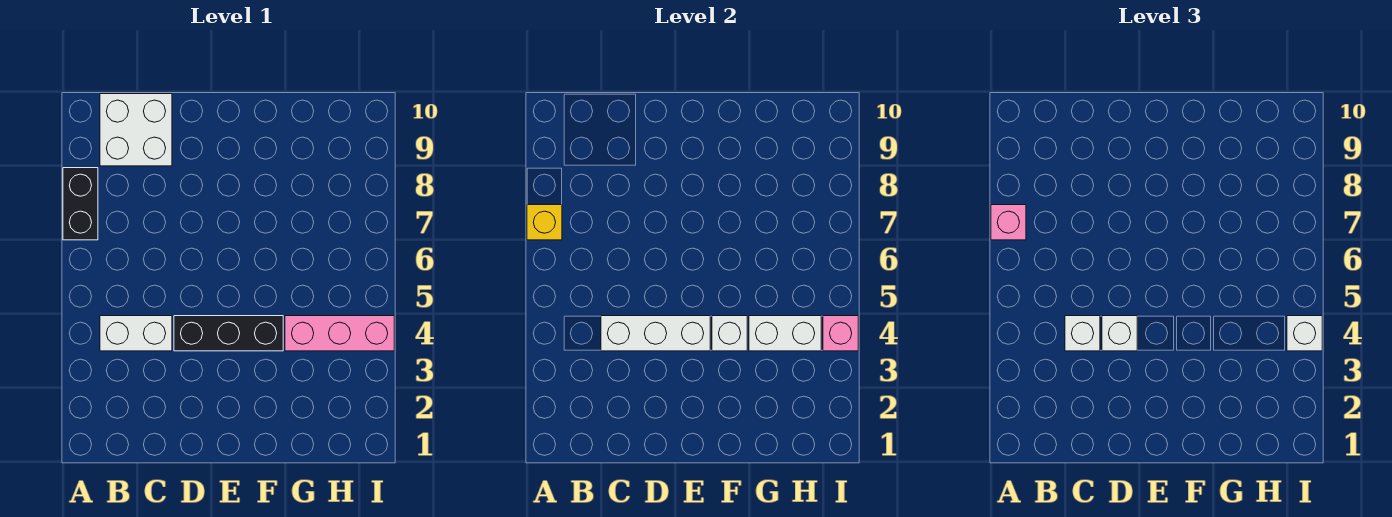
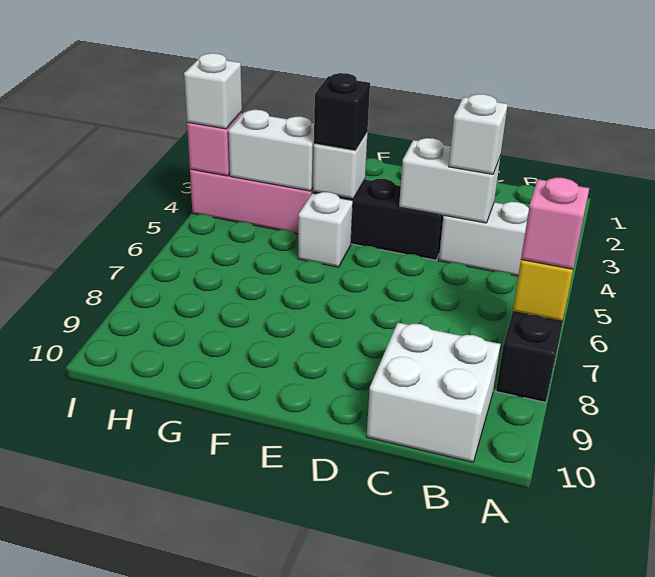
white brick C4:E4 level 2 -> white brick C4:D4 level 2
white brick D4 level 3 -> white brick F5 level 1
none -> black brick F4 level 3

